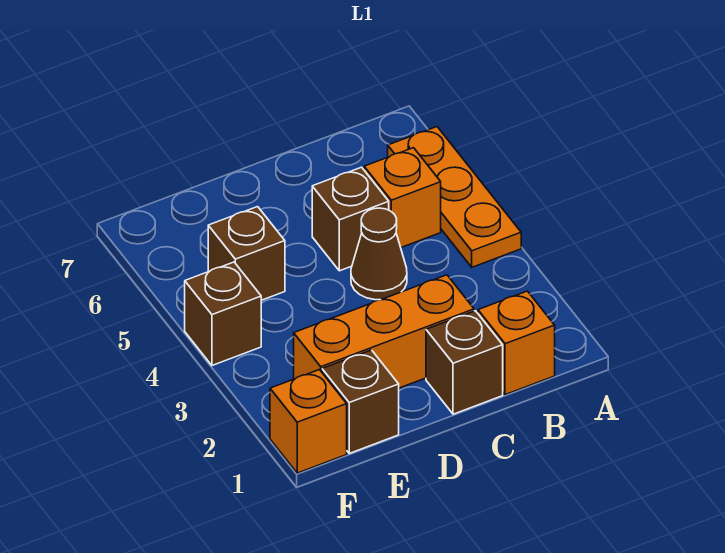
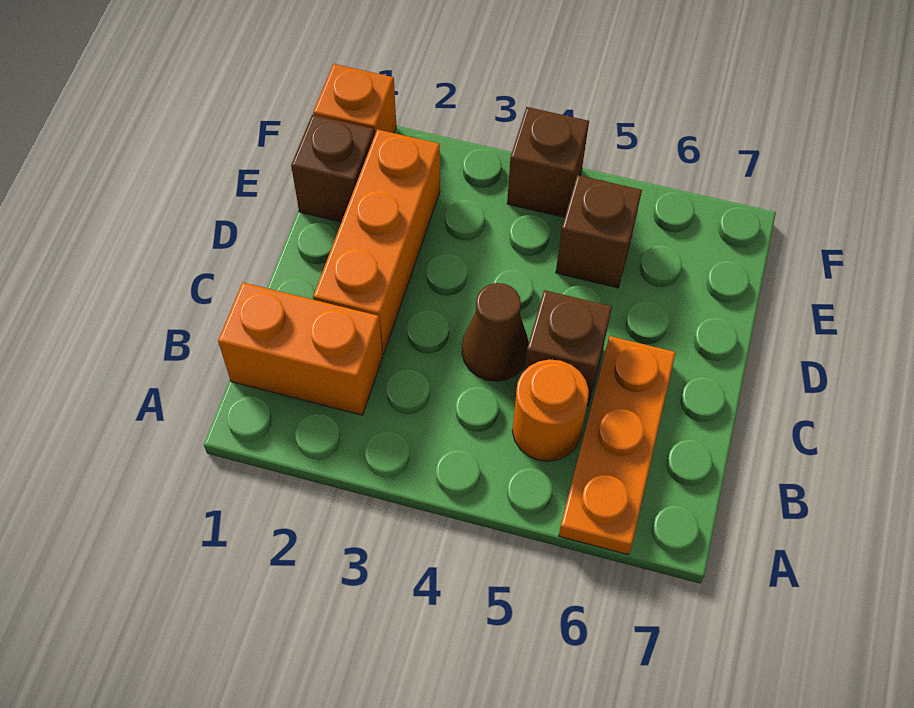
orange plate A4:A6 level 1 -> orange plate A6:C6 level 1
orange brick B1 level 1 -> orange brick B1:B2 level 1
orange brick B5 level 1 -> orange round brick B5 level 1
brown brick C1 level 1 -> none

